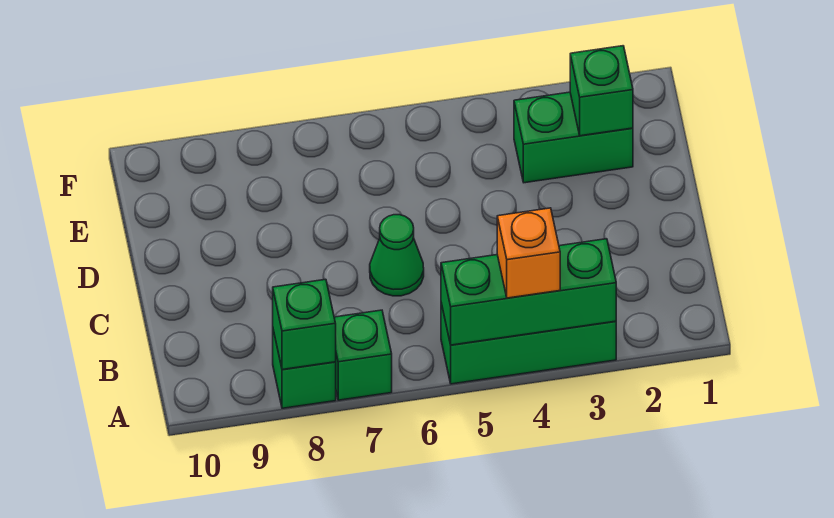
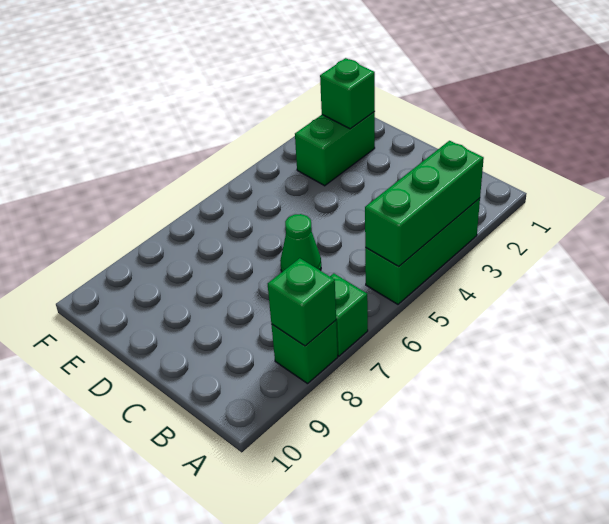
orange brick A4 level 3 -> none

